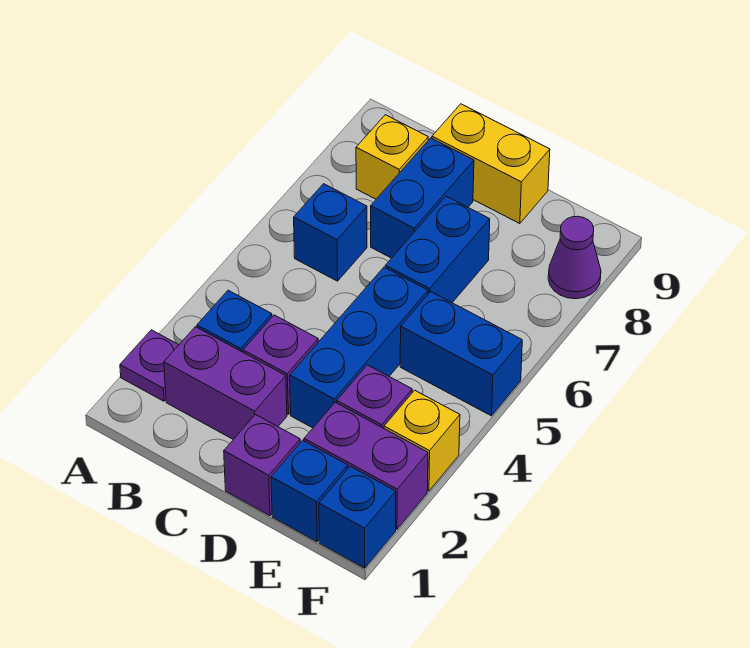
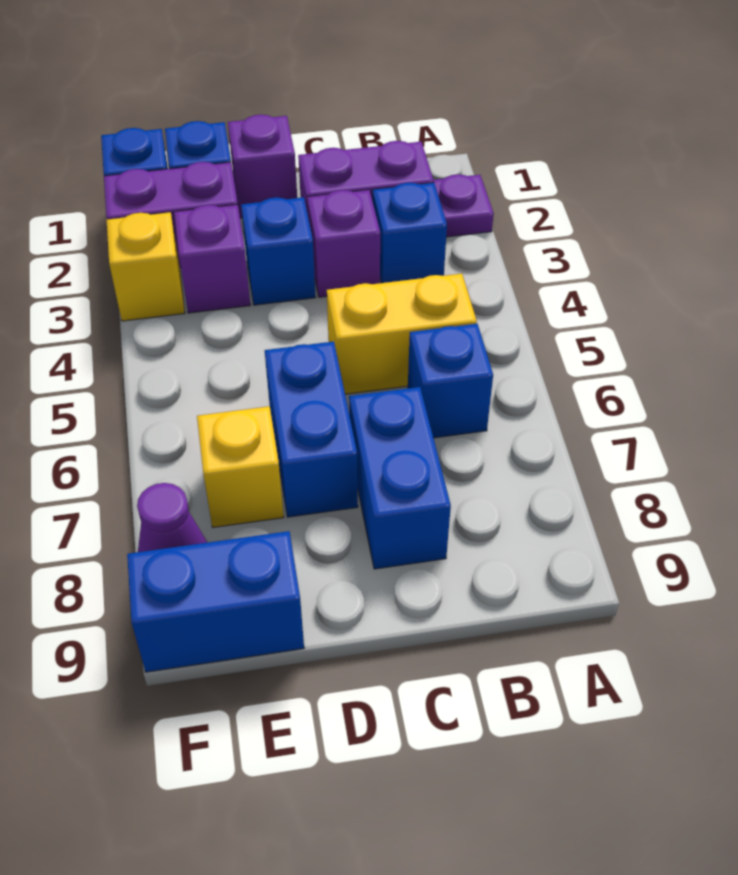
yellow brick B8 level 1 -> yellow brick E7 level 1
yellow brick C9:D9 level 1 -> yellow brick B5:C5 level 1
blue brick D3:D5 level 1 -> blue brick D3 level 1
blue brick E5:F5 level 1 -> blue brick E9:F9 level 1

